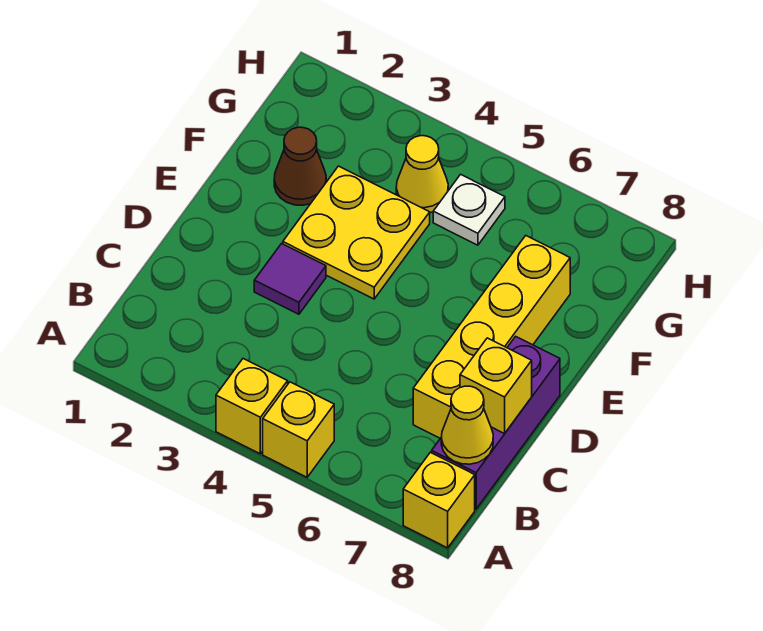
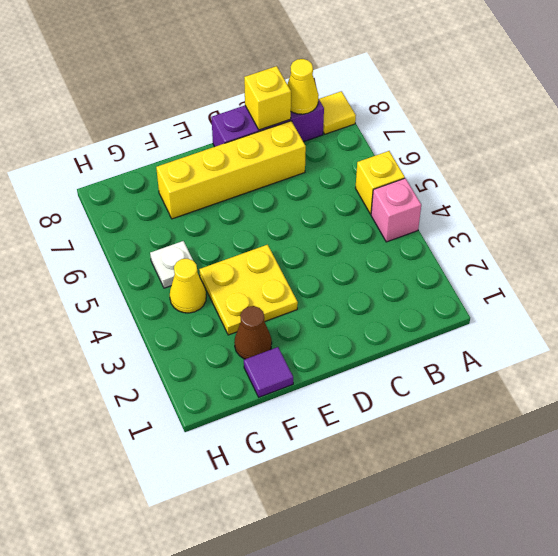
yellow brick A4 level 1 -> pink brick A4 level 1
yellow brick A8 level 1 -> yellow tile A8 level 1
purple tile D3 level 1 -> purple tile F1 level 1

